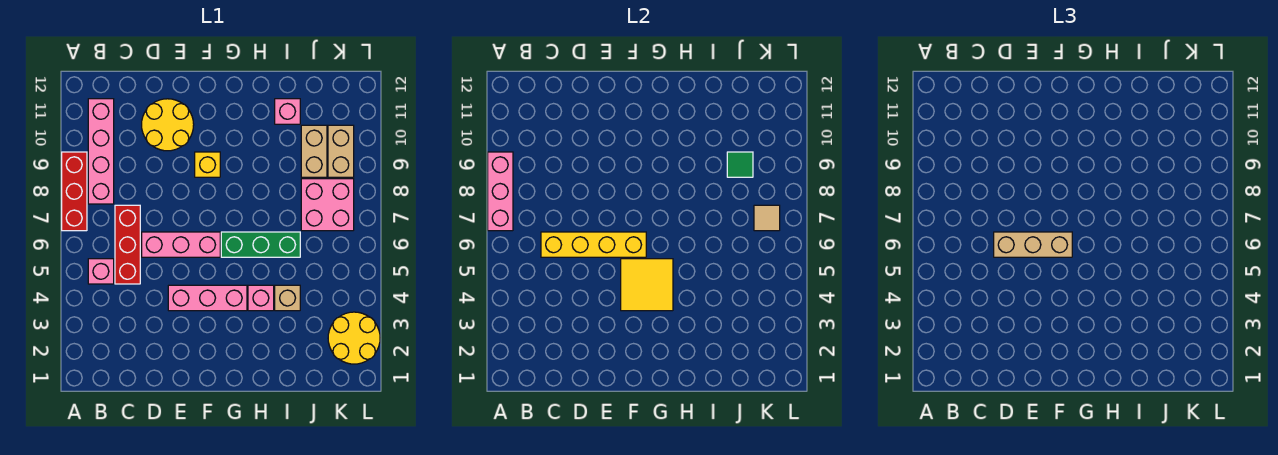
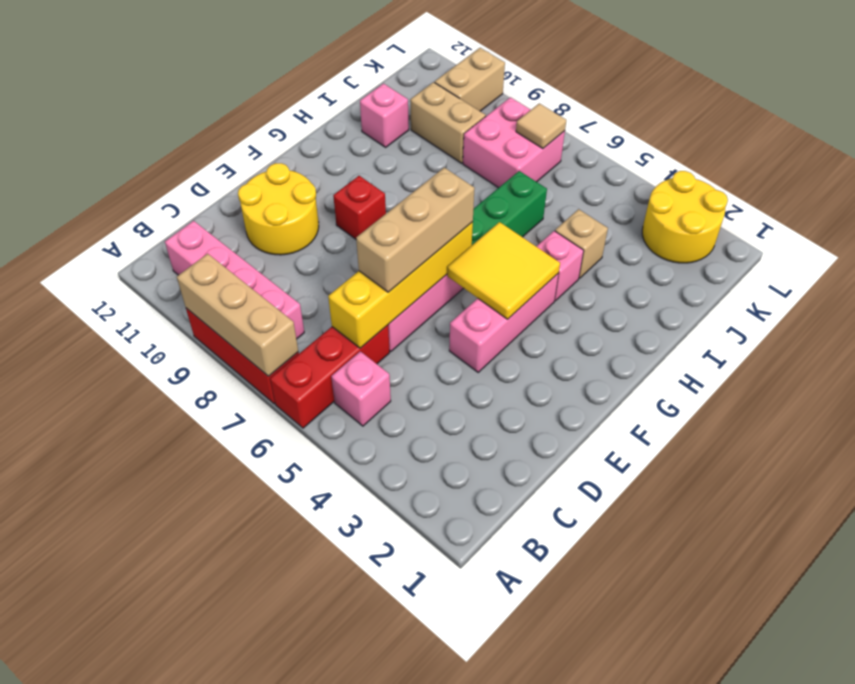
pink brick A7:A9 level 2 -> tan brick A7:A9 level 2
red brick C5:C7 level 1 -> red brick A6:C6 level 1
yellow brick F9 level 1 -> red brick F9 level 1
green tile J9 level 2 -> none
tan brick K9:K10 level 1 -> tan brick K10:L10 level 1

